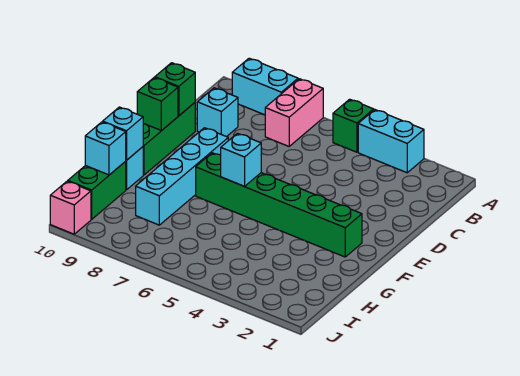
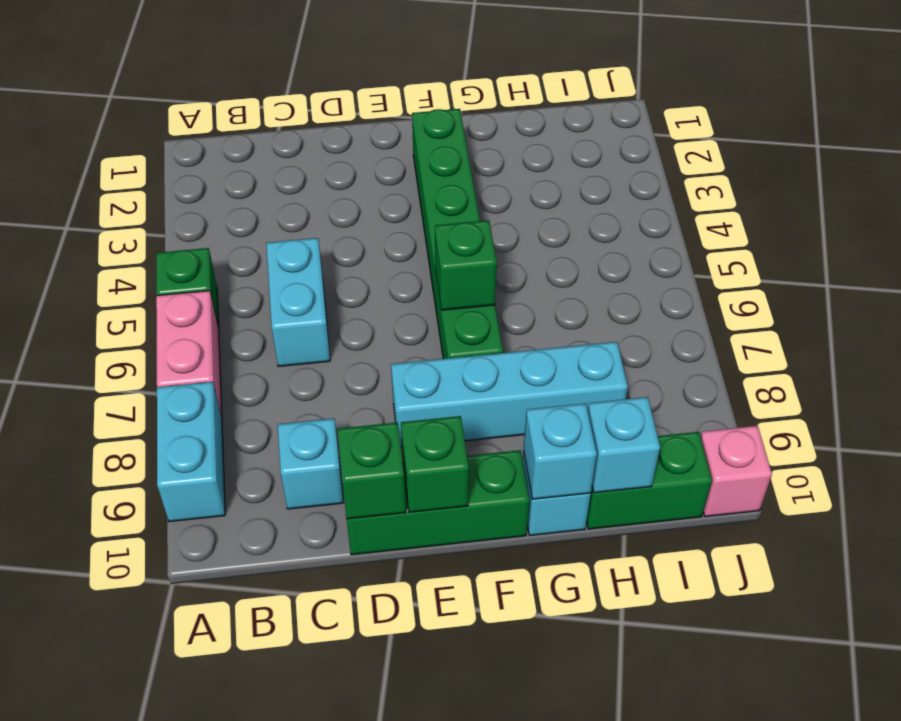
cyan brick A3:A4 level 1 -> cyan brick C5:C6 level 1
pink brick A7:B7 level 1 -> pink brick A6:A7 level 1
cyan brick F6 level 2 -> green brick F6 level 2

